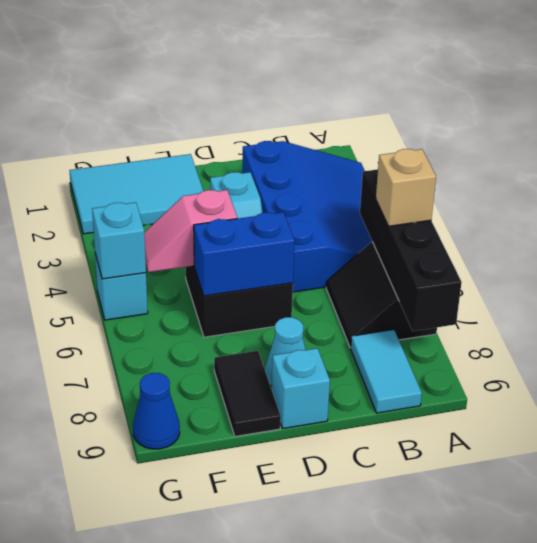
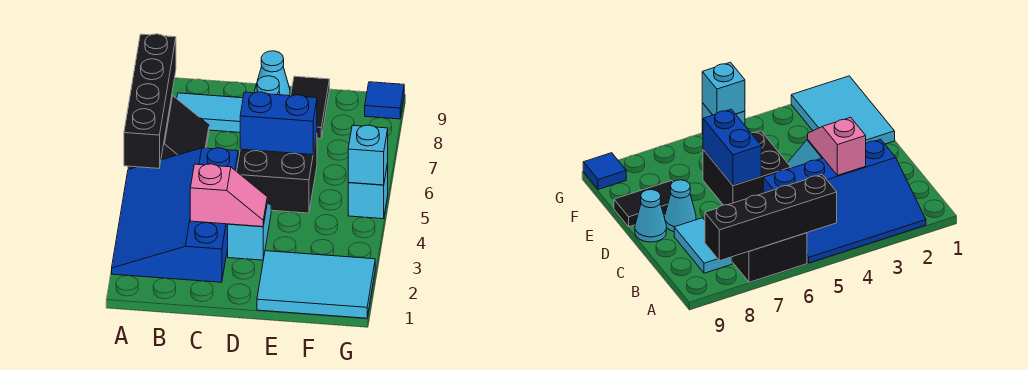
tan brick A6 level 3 -> none
cyan tile B8:B9 level 1 -> cyan tile B8:C8 level 1
cyan brick D9 level 1 -> cyan cone D9 level 1
pink slope E5:F5 level 2 top E -> pink slope C3:D3 level 2 top C
blue cone G9 level 1 -> blue tile G9 level 1

